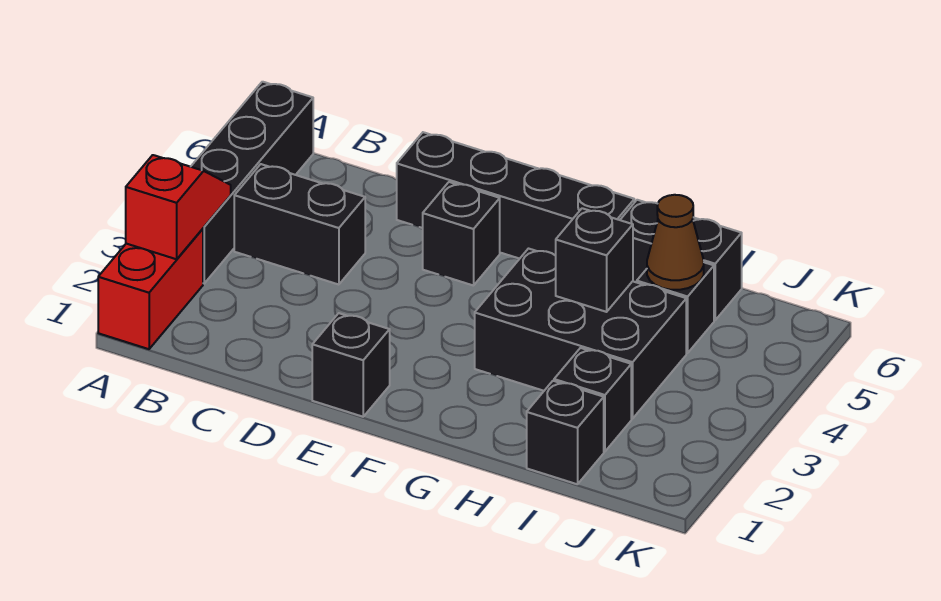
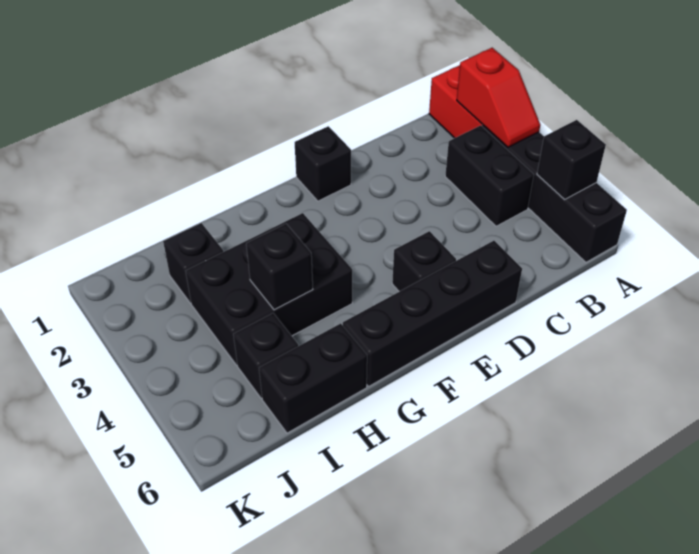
black brick B4:C4 level 1 -> black brick B3:B4 level 1
black brick I1 level 1 -> black brick A5 level 2
brown cone I5 level 2 -> none

